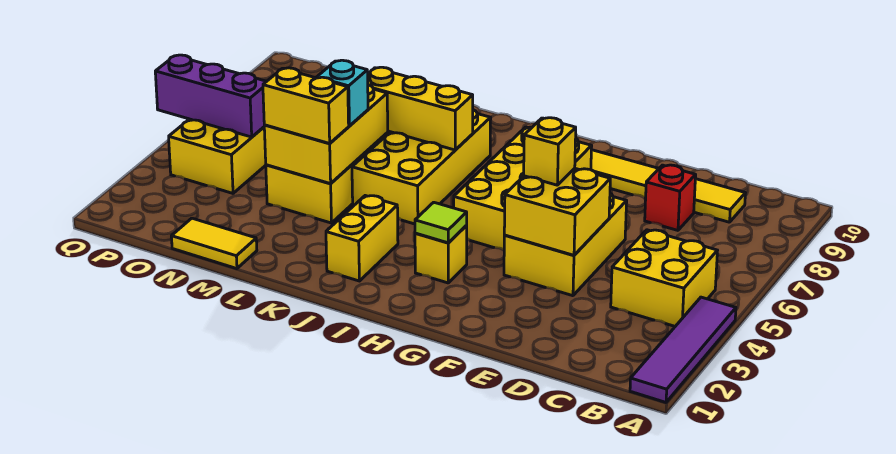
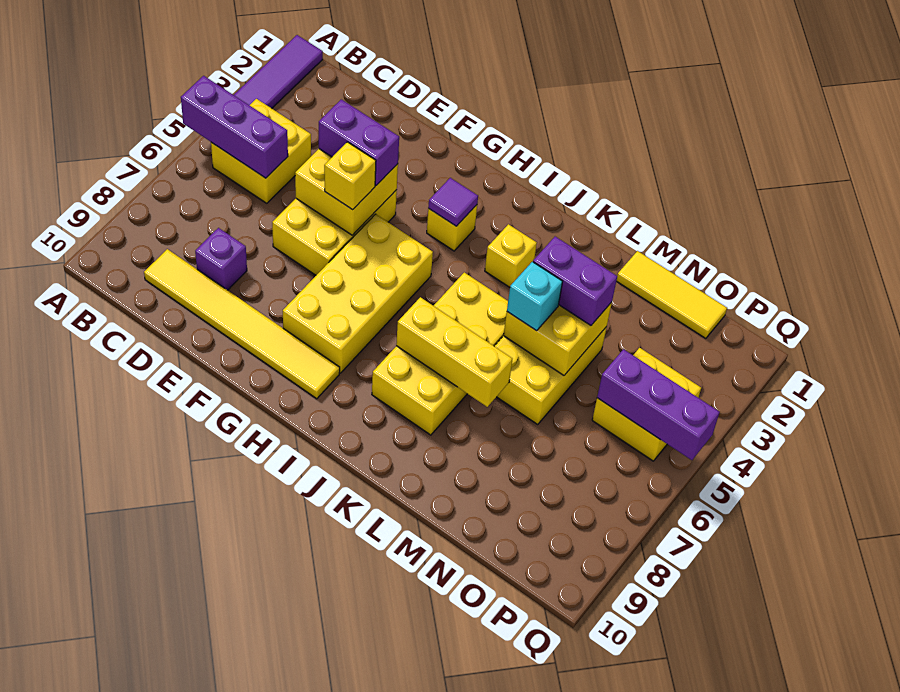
none -> purple brick A5:C5 level 2
red brick D8 level 1 -> purple brick D8 level 1
none -> purple brick E4:F4 level 3
lime tile H3 level 2 -> purple tile H3 level 2
yellow brick J2:J3 level 1 -> yellow brick J3 level 1
yellow brick L4:M6 level 2 -> yellow brick L4:M5 level 2
yellow brick L4:M4 level 3 -> purple brick L4:M4 level 3
yellow tile M1:N1 level 1 -> yellow tile M1:O1 level 1

